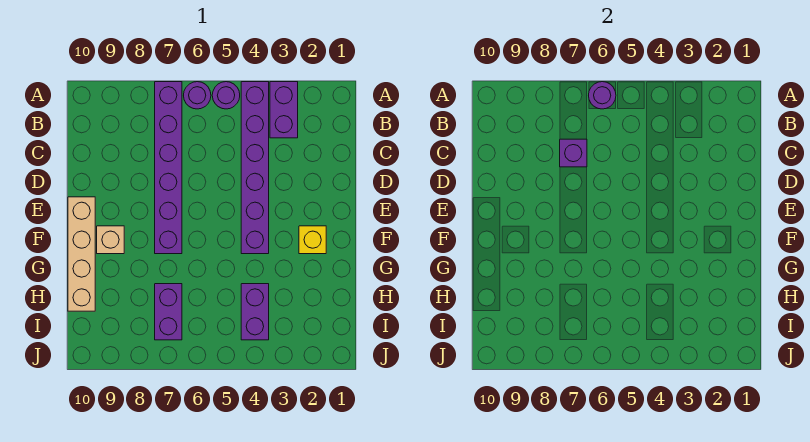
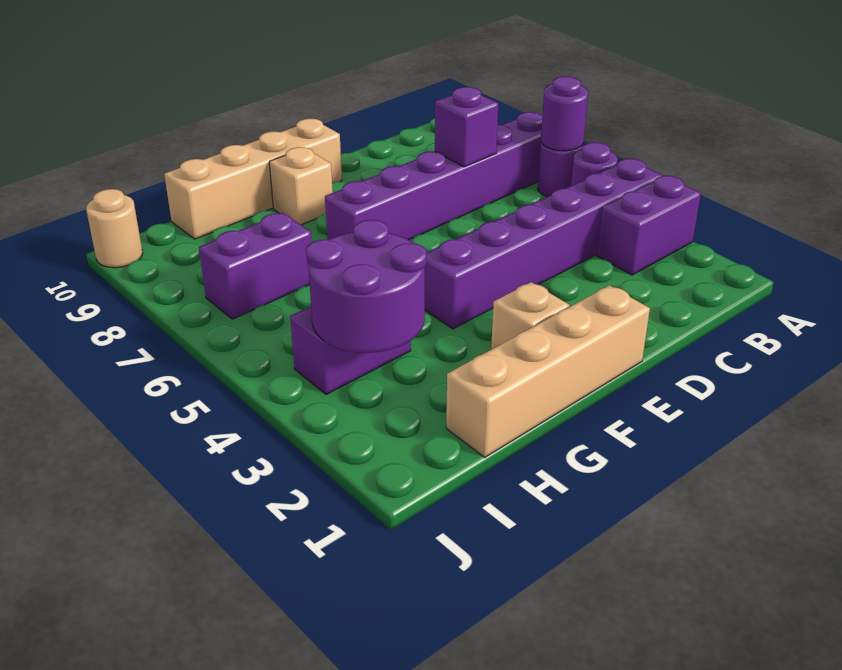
none -> tan brick E1:H1 level 1
yellow brick F2 level 1 -> tan brick F2 level 1
none -> purple round brick H3:I4 level 2
none -> tan round brick J10 level 1

